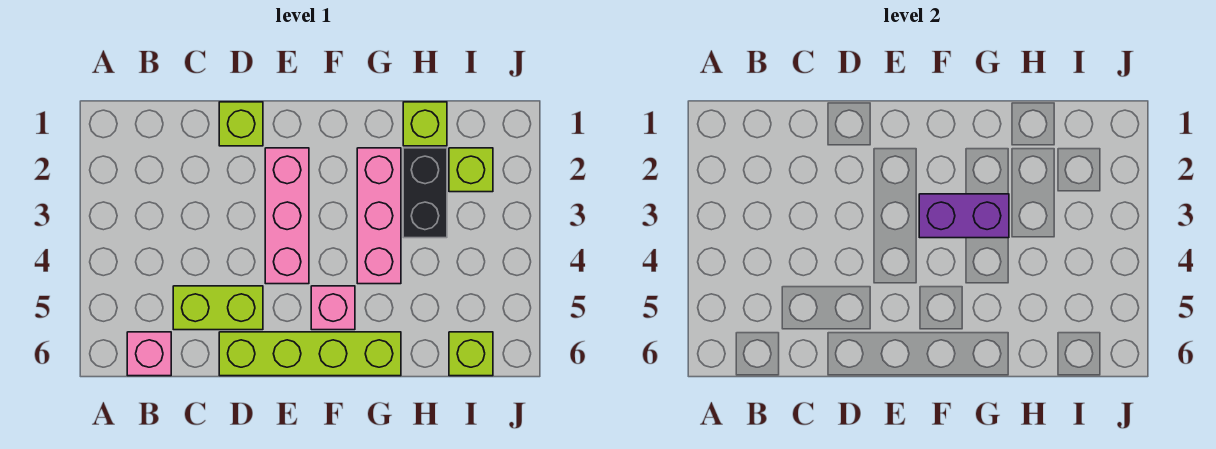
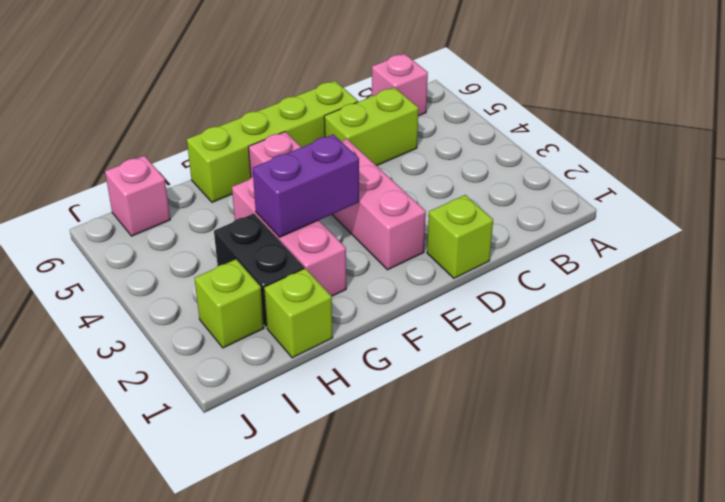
lime brick I6 level 1 -> pink brick I6 level 1

